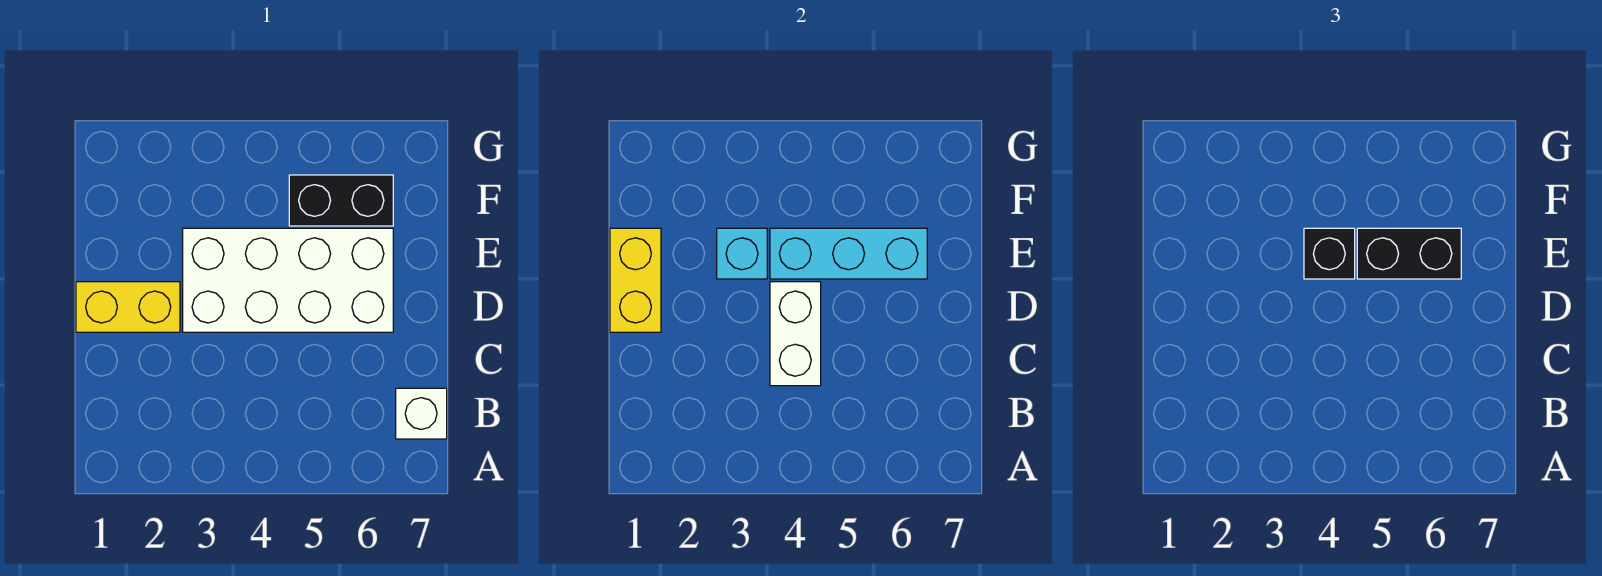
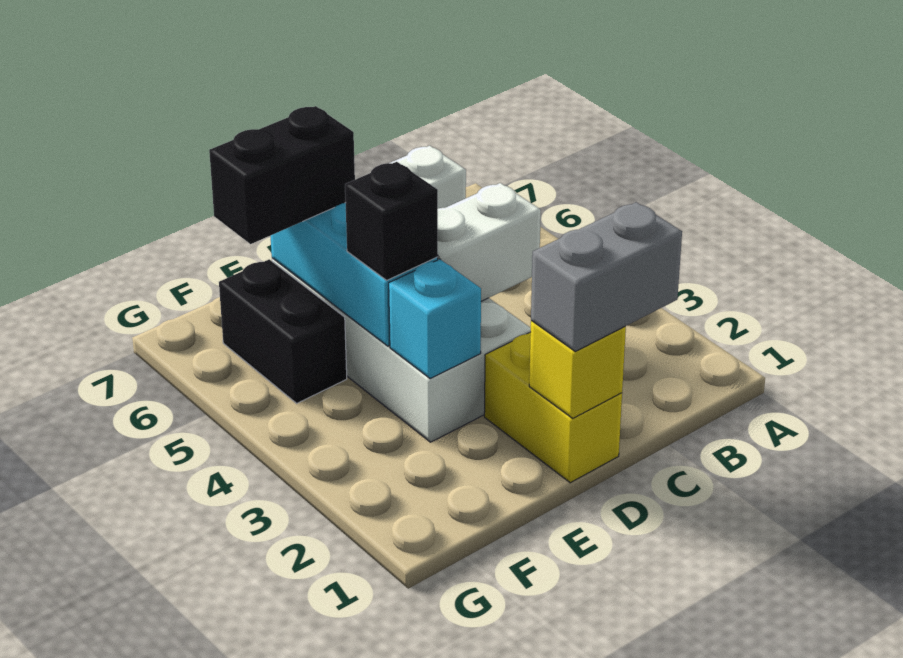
none -> grey brick C1:D1 level 3
yellow brick D1:E1 level 2 -> yellow brick D1 level 2
black brick E5:E6 level 3 -> black brick E6:F6 level 3

